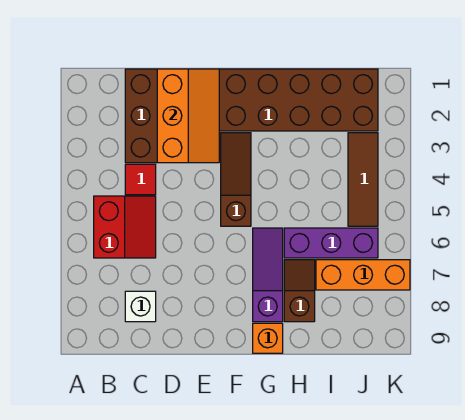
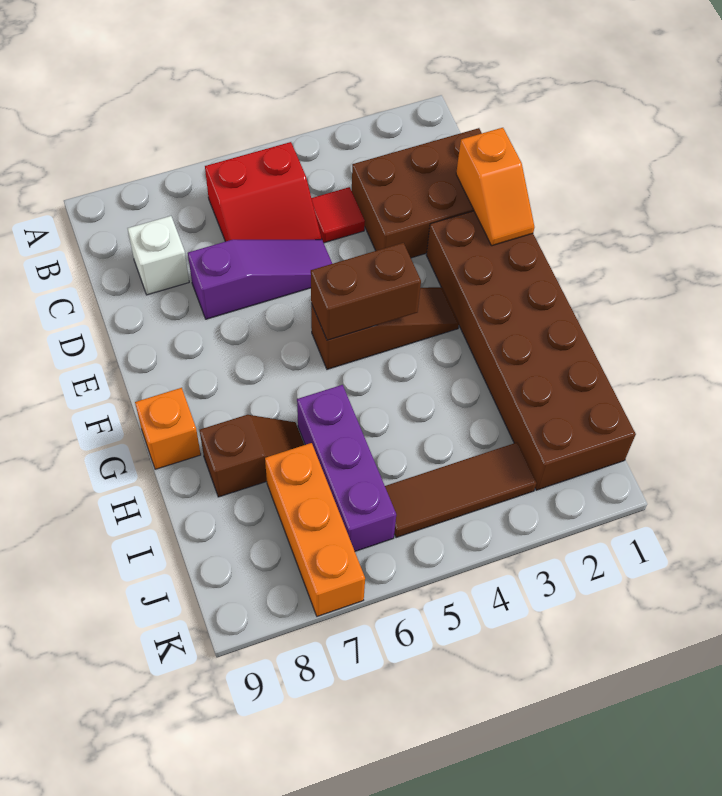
orange slope D1:E3 level 2 top D -> orange slope D1:E1 level 2 top D
none -> brown brick F4:F5 level 2
purple slope G6:G8 level 1 top 8 -> purple slope D5:D7 level 1 top 7

